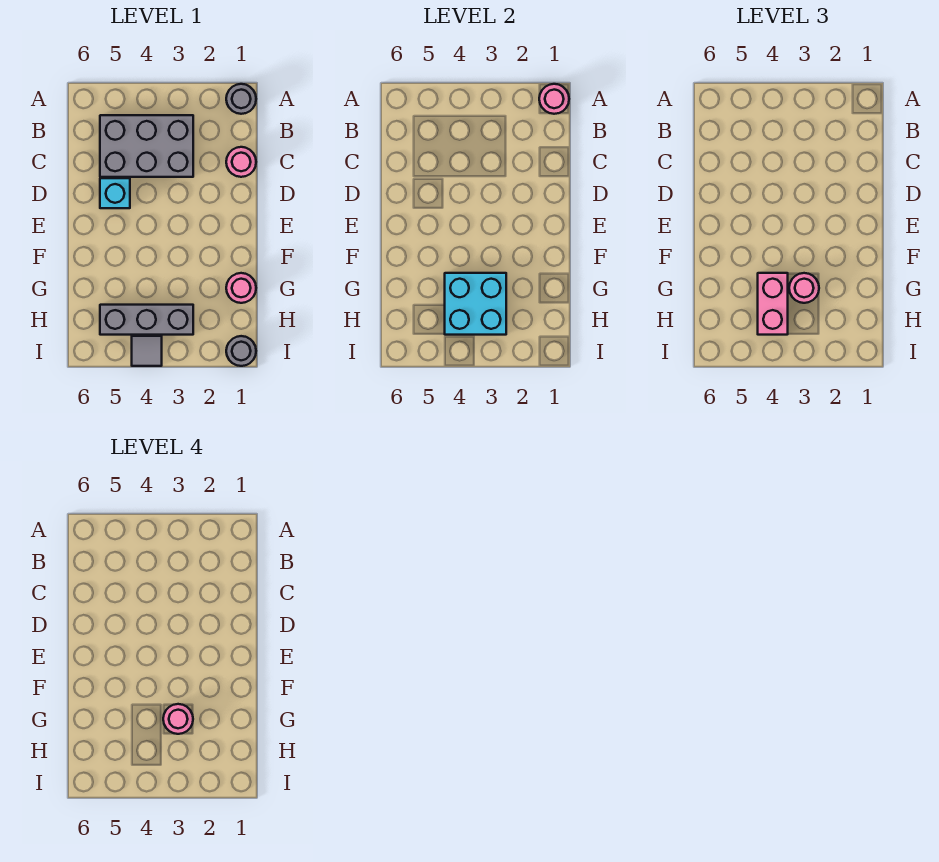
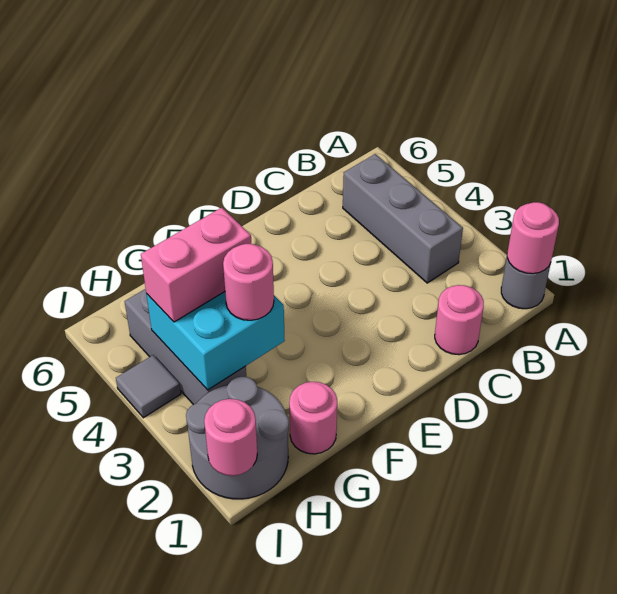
grey brick B3:C5 level 1 -> grey brick B3:B5 level 1
cyan brick D5 level 1 -> none
pink round brick G3 level 4 -> pink round brick I1 level 2
grey round brick I1 level 1 -> grey round brick H1:I2 level 1

